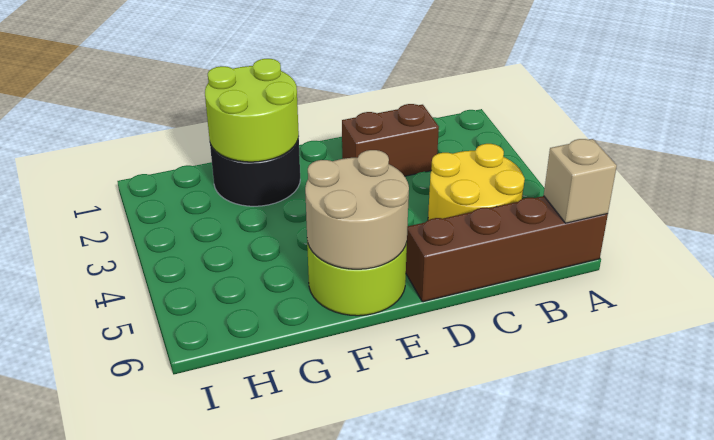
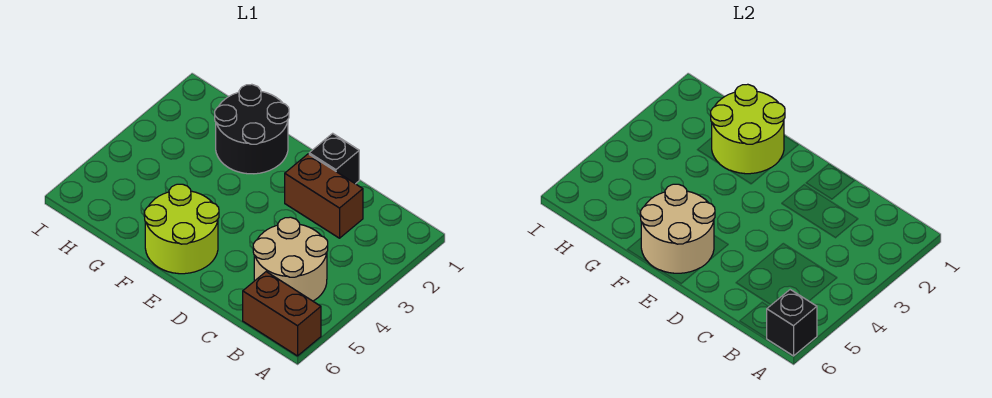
brown brick A6:D6 level 1 -> brown brick A6:B6 level 1
tan brick A6 level 2 -> black brick A6 level 2
yellow round brick B4:C5 level 1 -> tan round brick B4:C5 level 1
none -> black brick D1 level 1

